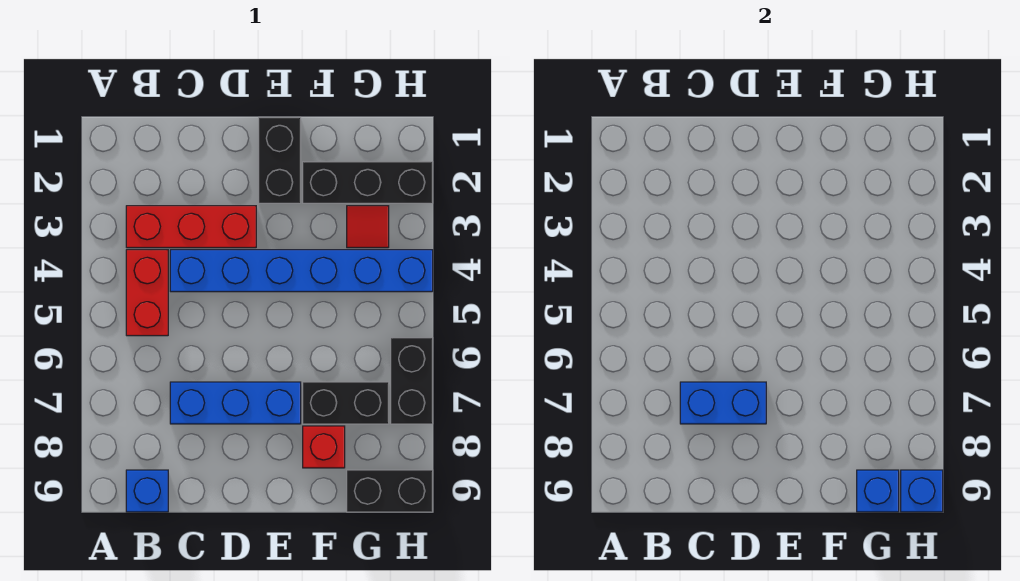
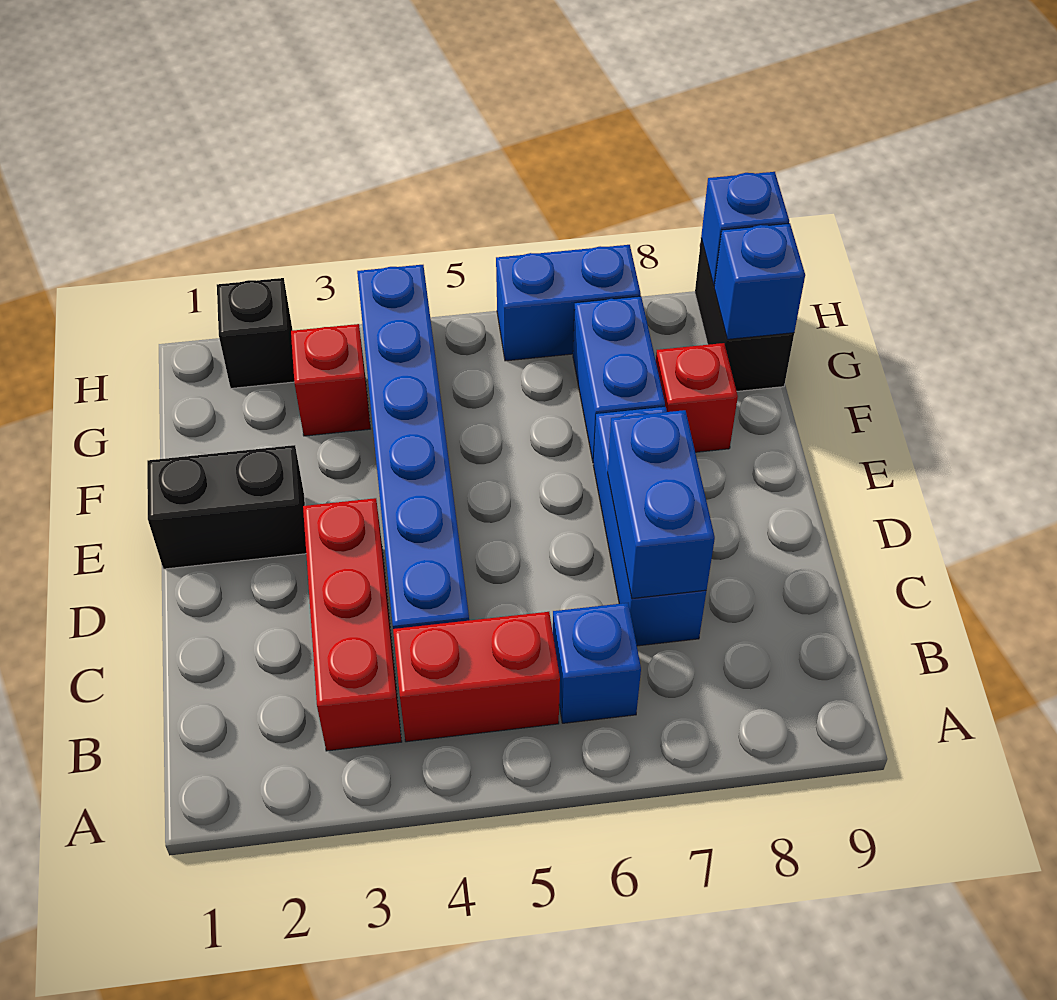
blue brick B9 level 1 -> blue brick B6 level 1
black brick F2:H2 level 1 -> black brick H2 level 1
black brick F7:G7 level 1 -> blue brick F7:G7 level 1
red tile G3 level 1 -> red brick G3 level 1
black brick H6:H7 level 1 -> blue brick H6:H7 level 1

